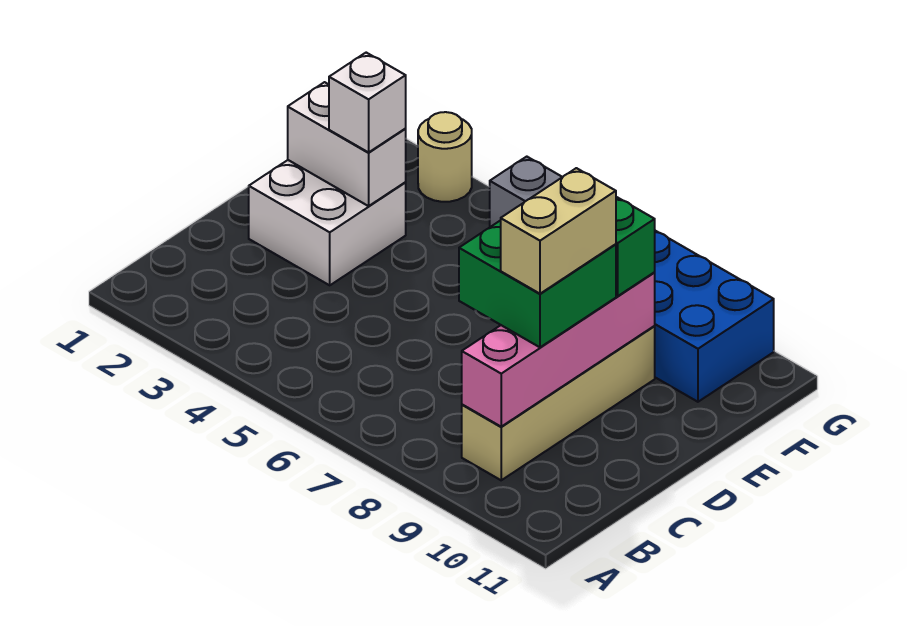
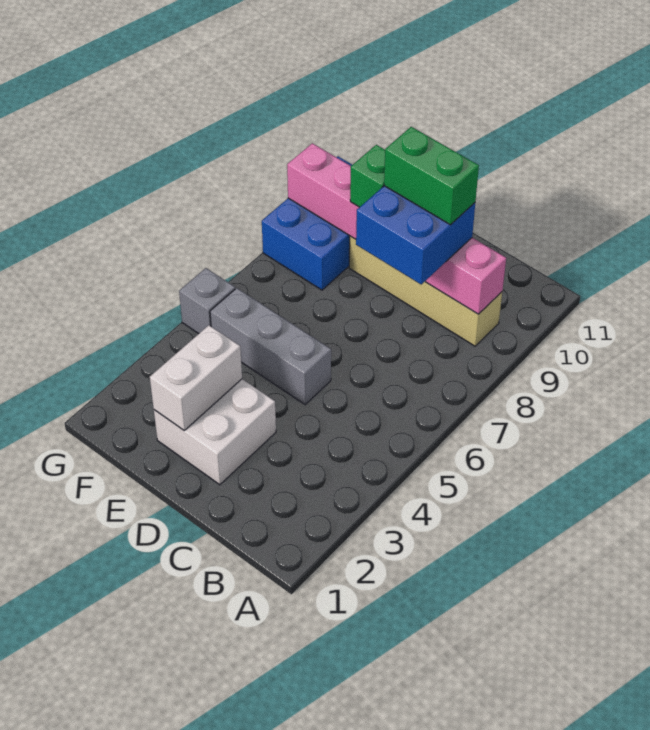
pink brick B9:E9 level 2 -> pink brick B9:G9 level 2
green brick C8:D9 level 3 -> blue brick C8:D9 level 3
tan brick C9:D9 level 4 -> green brick C9:D9 level 4
none -> grey brick D5:F5 level 1
white brick E3 level 3 -> none
tan round brick G3 level 1 -> none

